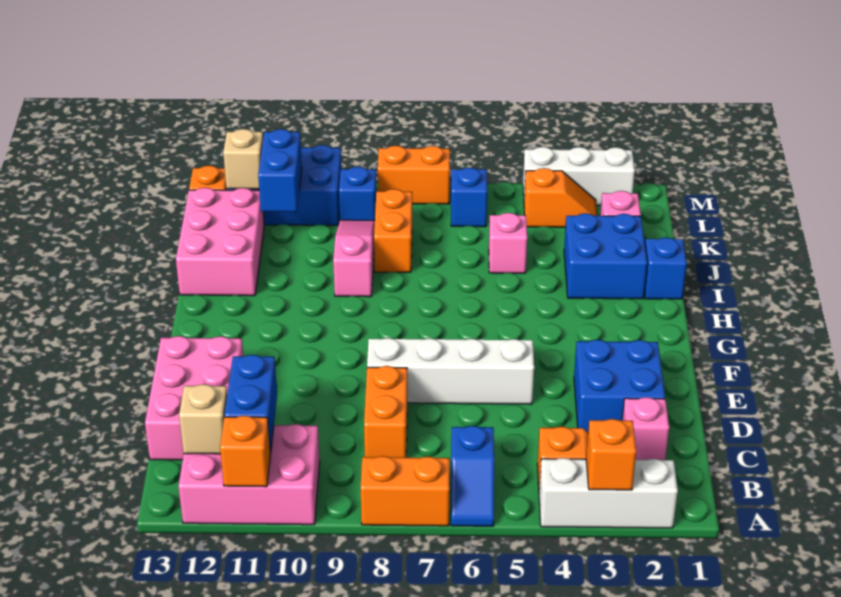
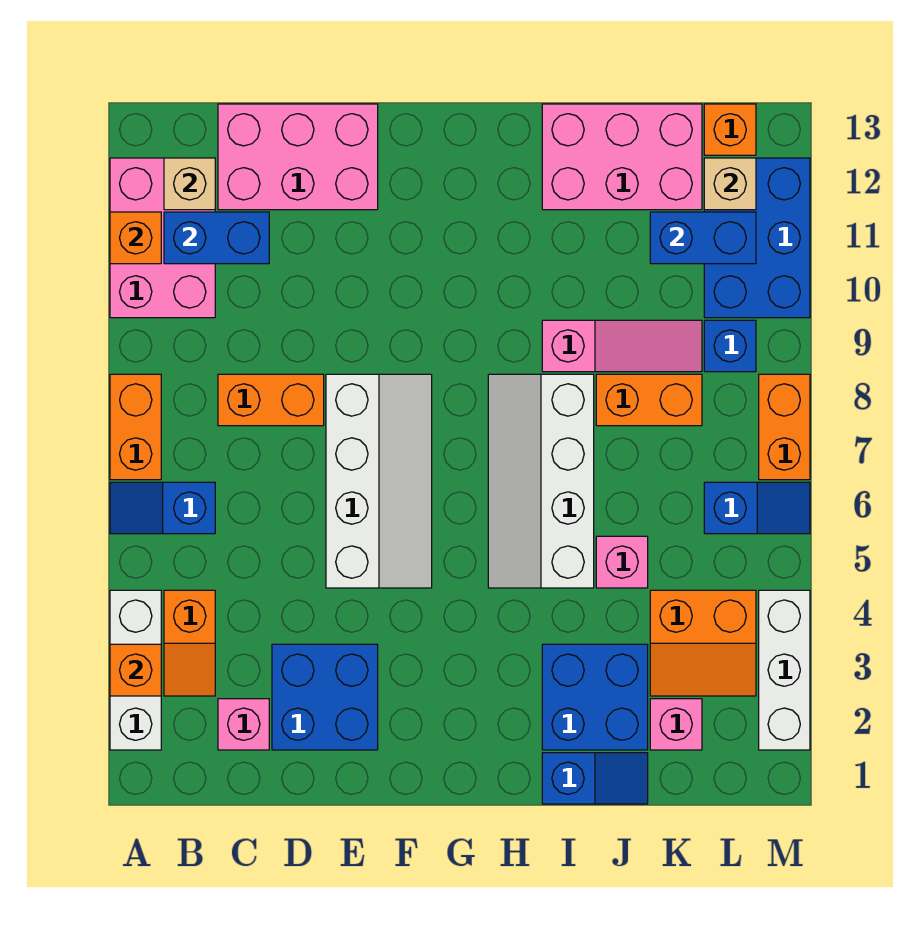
none -> white slope H5:I8 level 1 top I
orange slope L3:L4 level 1 top 4 -> orange slope K3:L4 level 1 top 4

